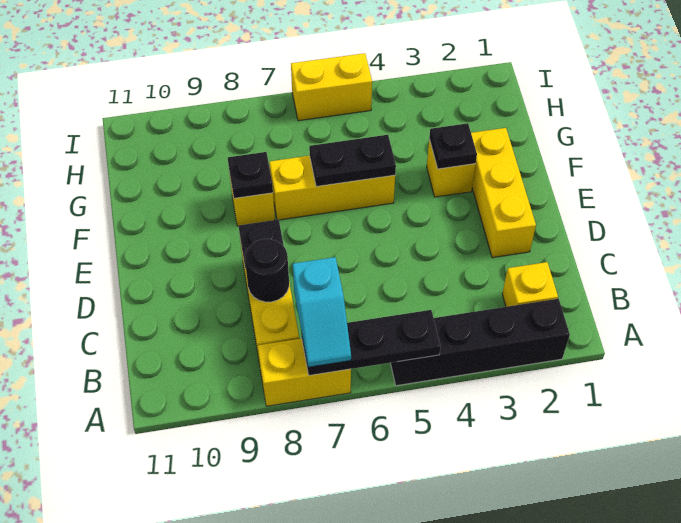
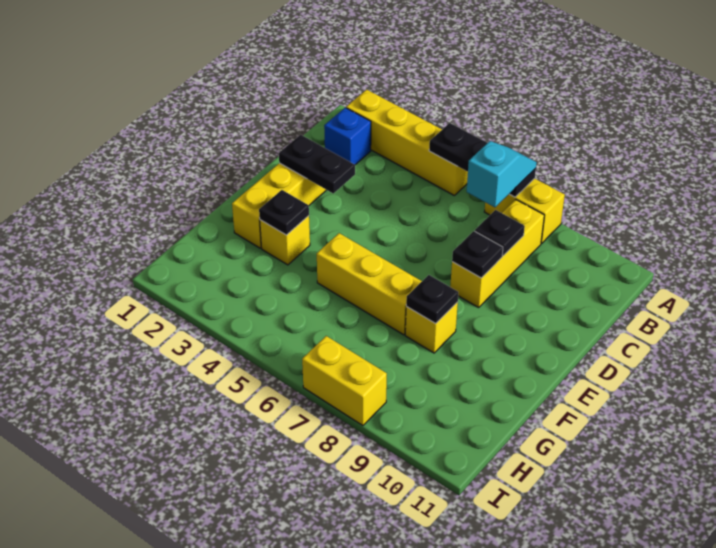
black brick A2:A5 level 1 -> yellow brick A2:A5 level 1
yellow brick B2 level 1 -> blue brick B2 level 1
black round brick C8 level 2 -> black plate C8 level 2
black plate F5:F6 level 2 -> black plate D2:D3 level 2
yellow brick I5:I6 level 1 -> yellow brick I7:I8 level 1

